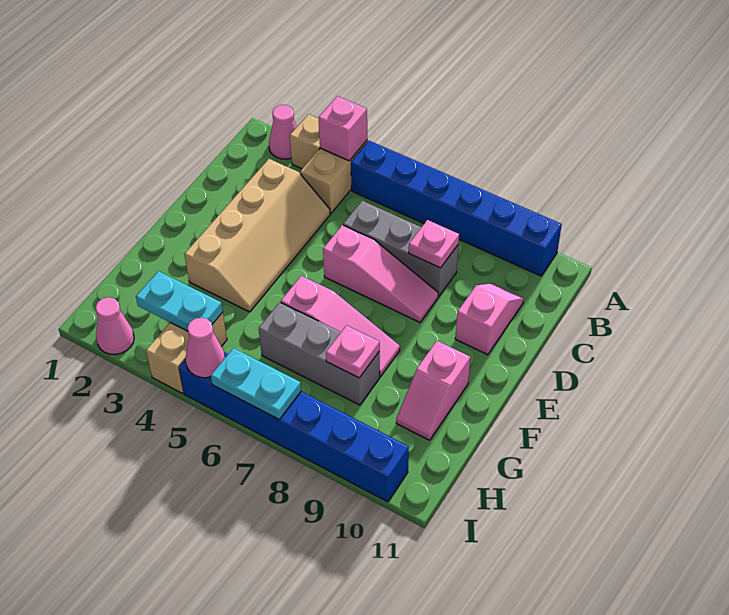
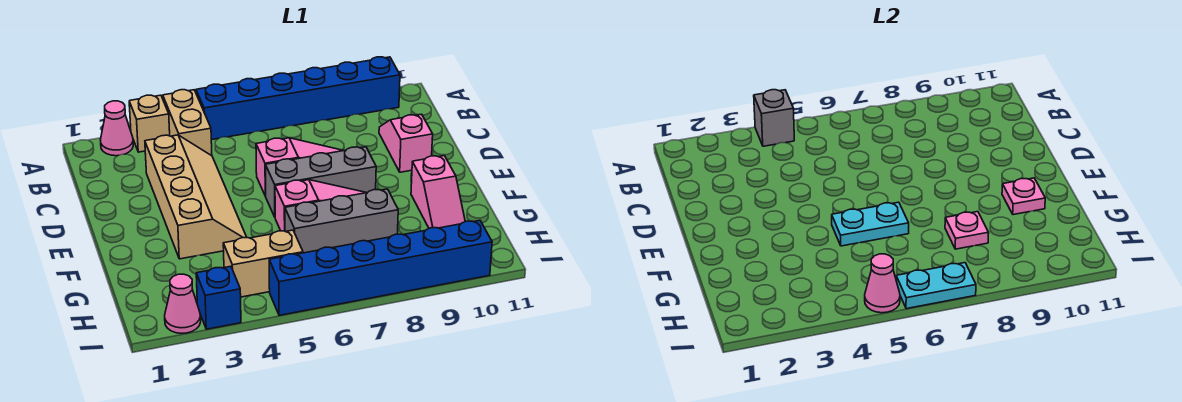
pink brick A4 level 2 -> grey brick A4 level 2
grey brick C6:C8 level 1 -> grey brick E6:E8 level 1
pink plate C8 level 2 -> pink plate F10 level 2
cyan plate H3:H4 level 2 -> cyan plate F5:F6 level 2
tan brick H4:I4 level 1 -> tan brick H4:H5 level 1
none -> blue brick I3 level 1

